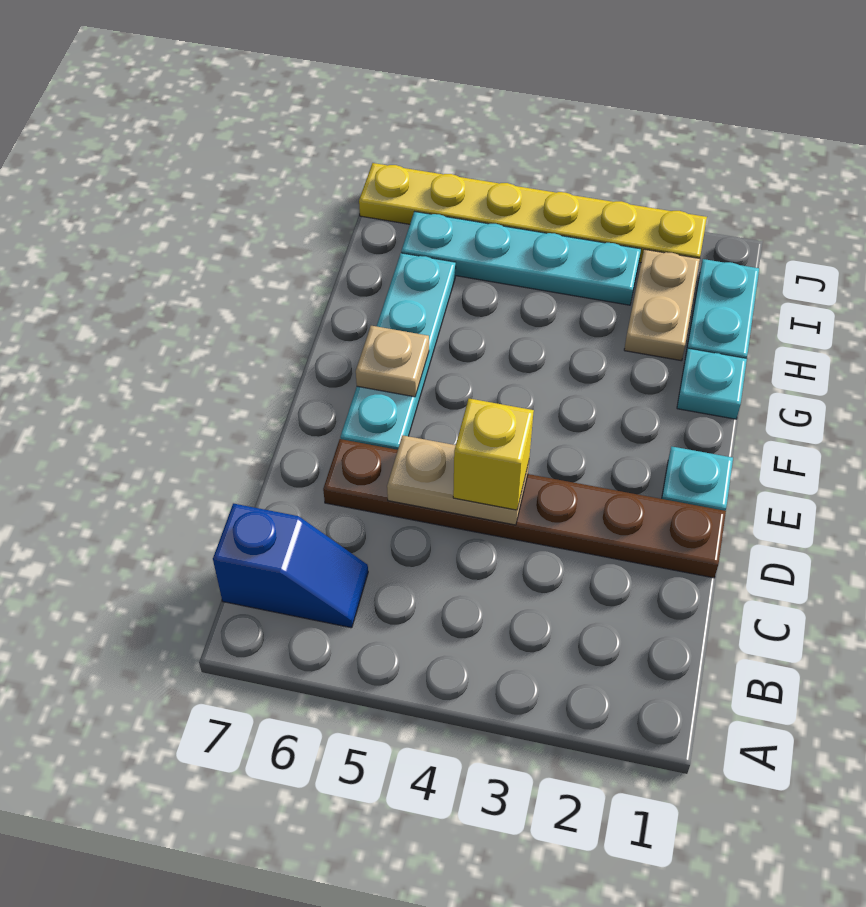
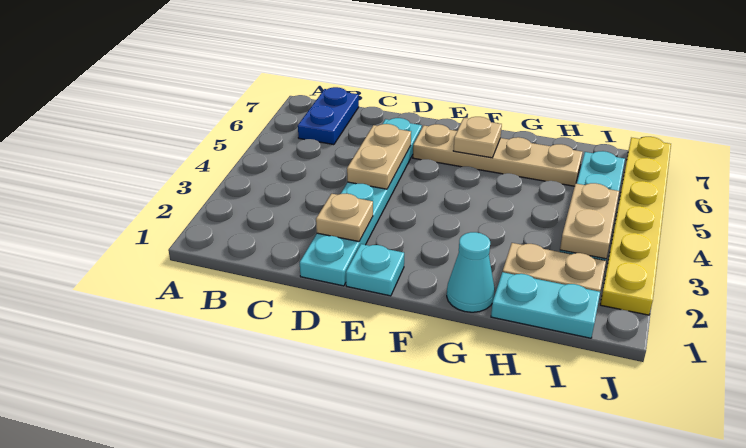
blue slope B6:B7 level 1 top 7 -> blue plate B6:B7 level 1
brown plate D1:D6 level 1 -> cyan plate D1:D6 level 1
none -> tan plate D2 level 2
yellow brick D4 level 3 -> none
cyan plate E6:H6 level 1 -> tan plate E6:H6 level 1
cyan plate G1 level 1 -> cyan cone G1 level 1
none -> tan plate I3:I4 level 2

